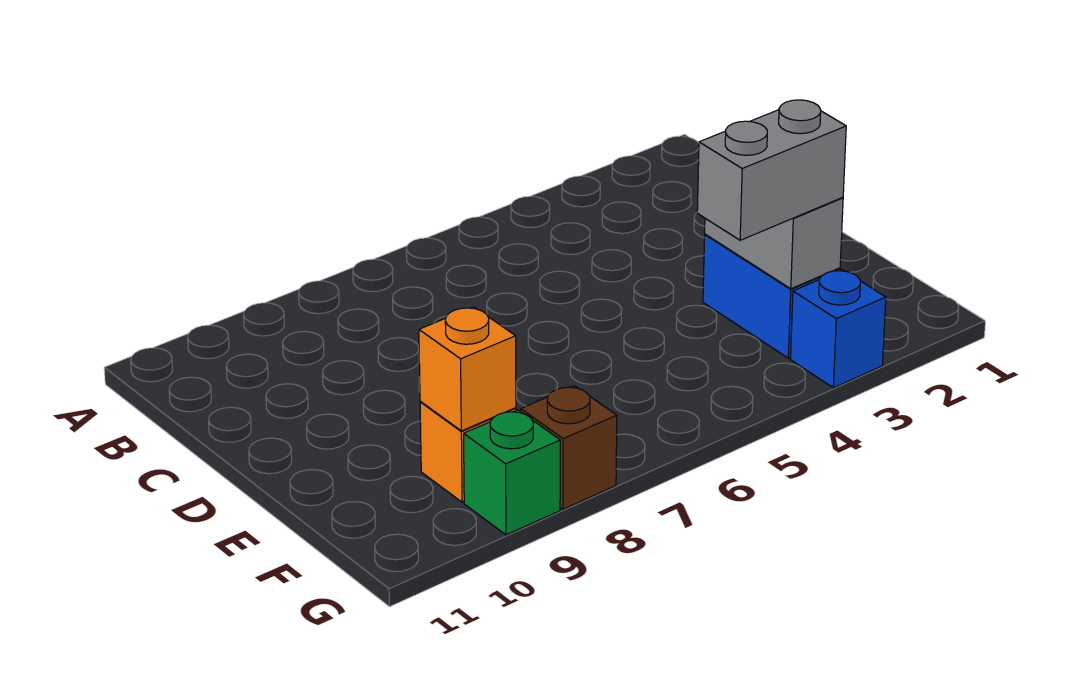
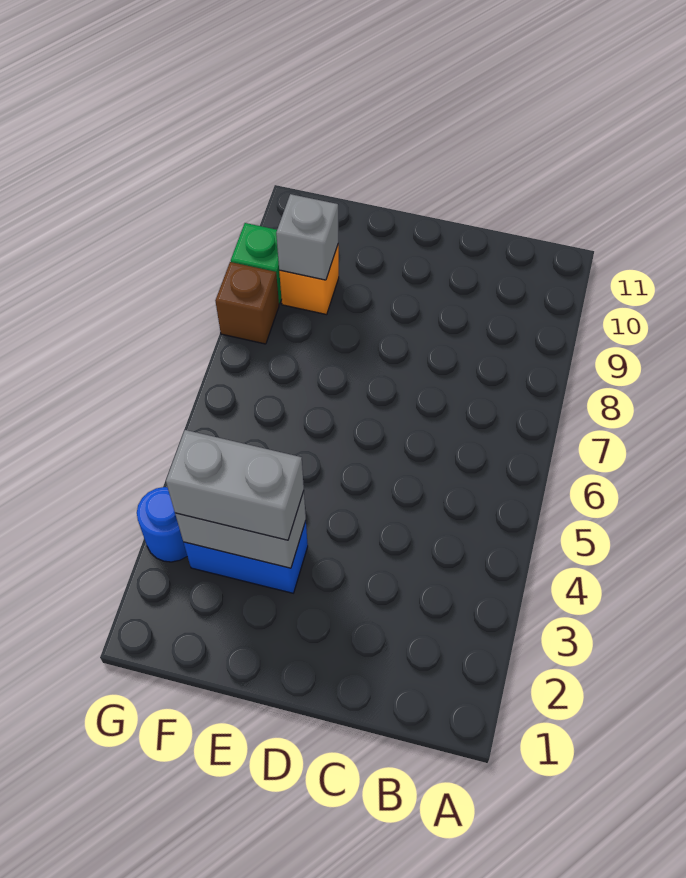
grey brick F3:F4 level 3 -> grey brick E3:F3 level 3
orange brick F9 level 2 -> grey brick F9 level 2
blue brick G3 level 1 -> blue round brick G3 level 1

